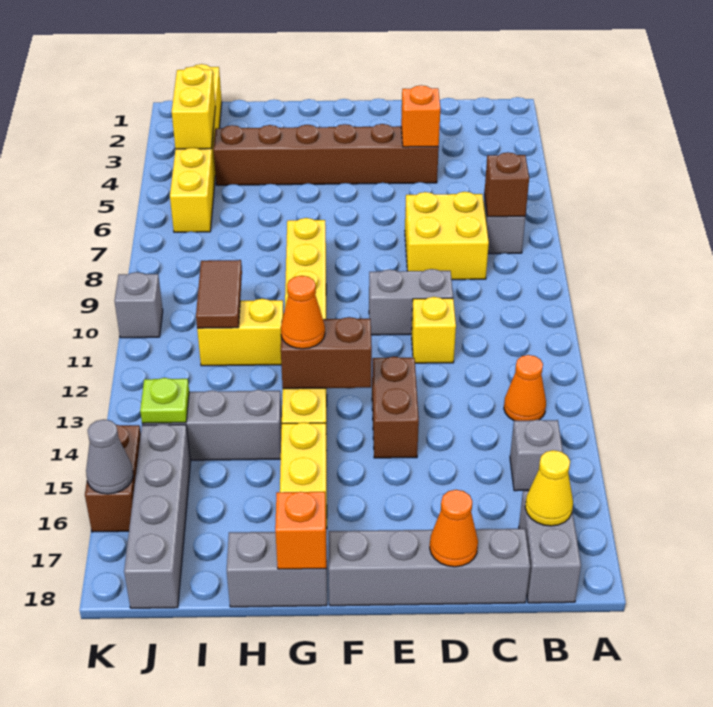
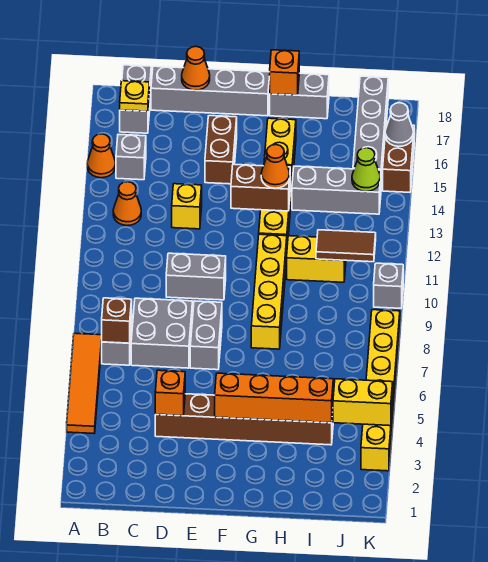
none -> orange tile A4:A7 level 1
none -> orange cone A15 level 1
yellow cone B17 level 2 -> yellow plate B17 level 2
yellow brick C7:D8 level 1 -> grey brick C7:D8 level 1
yellow brick D11 level 1 -> yellow brick D13 level 1
none -> grey brick E7:E8 level 1
brown brick E13:E14 level 1 -> brown brick E15:E16 level 1
none -> orange brick F4:I4 level 2
brown tile I10:I11 level 2 -> brown tile I11:J11 level 2
yellow brick J1:J6 level 1 -> yellow brick K3:K8 level 1
yellow brick J3:J4 level 2 -> yellow brick J4:K4 level 2
lime plate J14 level 2 -> lime cone J14 level 2

